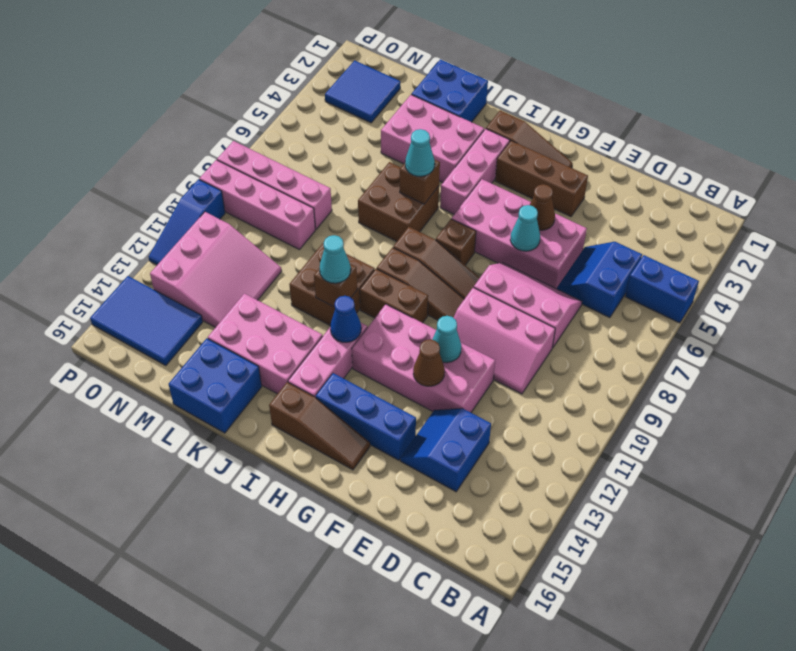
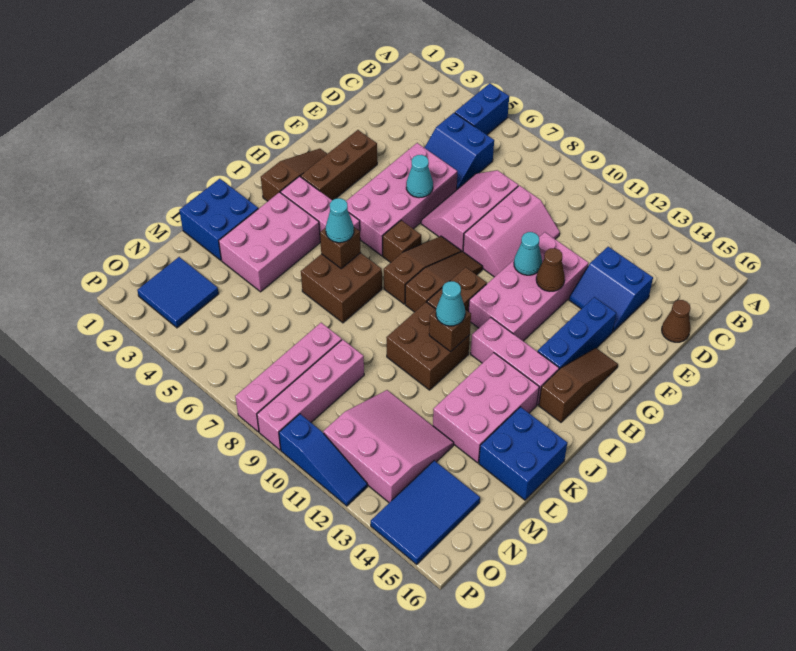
brown cone F5 level 2 -> brown cone D16 level 1
blue cone I12 level 2 -> none

